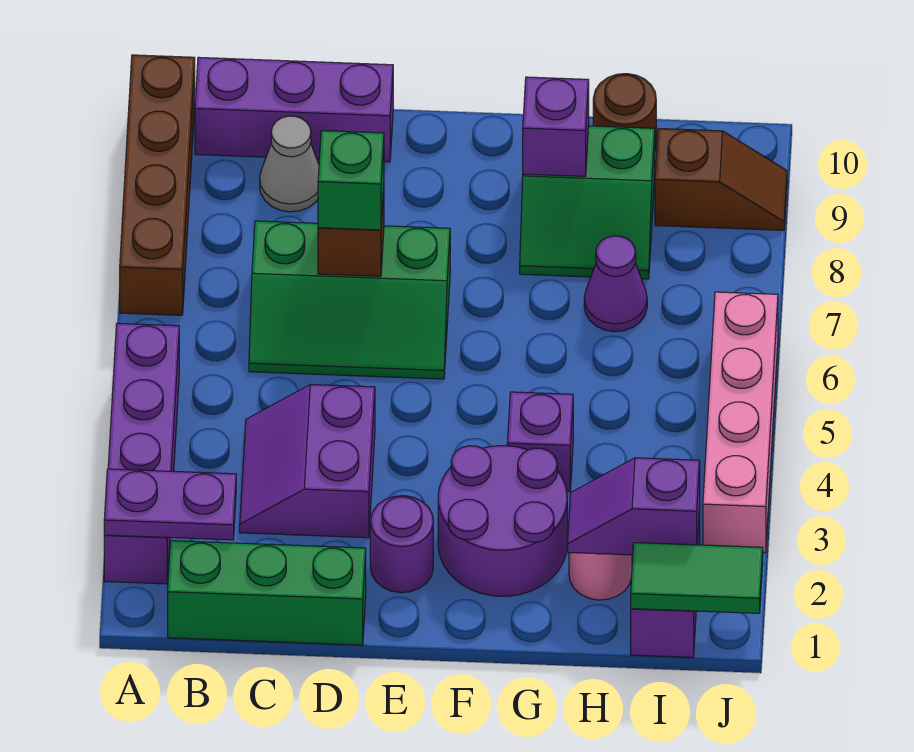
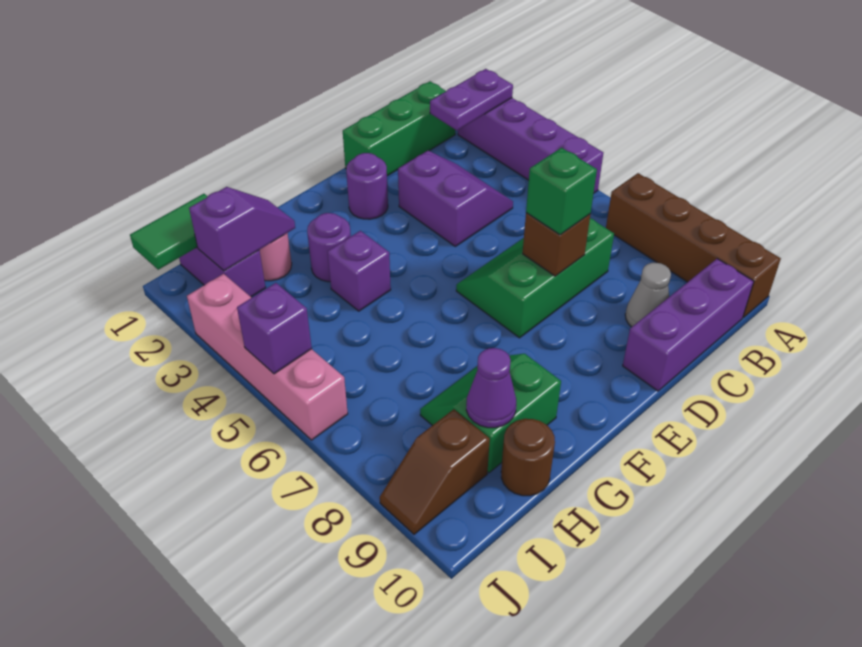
purple round brick F2:G3 level 1 -> purple round brick G3 level 1
purple brick G9 level 2 -> purple brick J5 level 2
purple cone H7 level 1 -> purple cone H9 level 2

